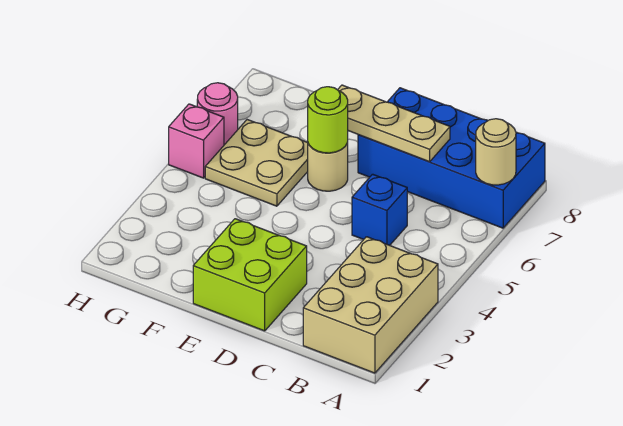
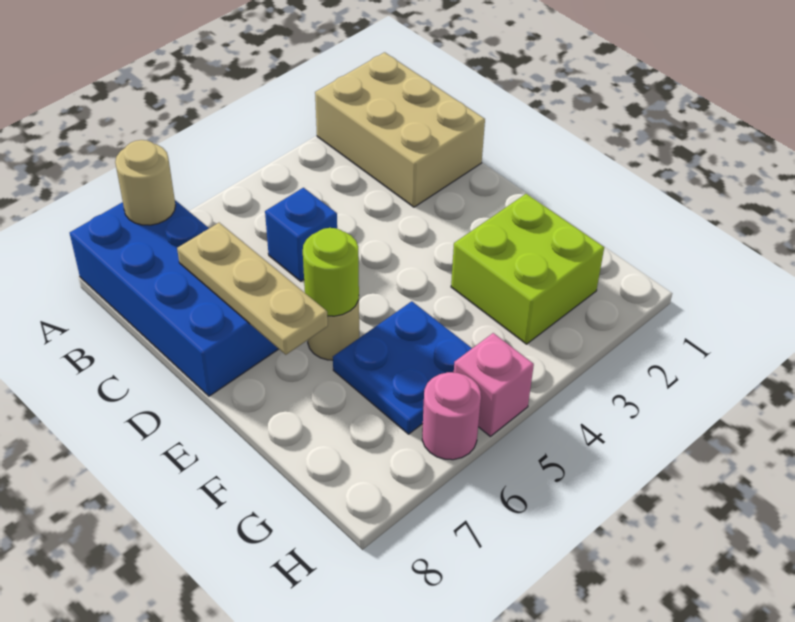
tan brick A1:B3 level 1 -> tan brick A1:C2 level 1
lime brick D1:E2 level 1 -> lime brick F2:G3 level 1
tan plate F5:G6 level 1 -> blue plate F5:G6 level 1

